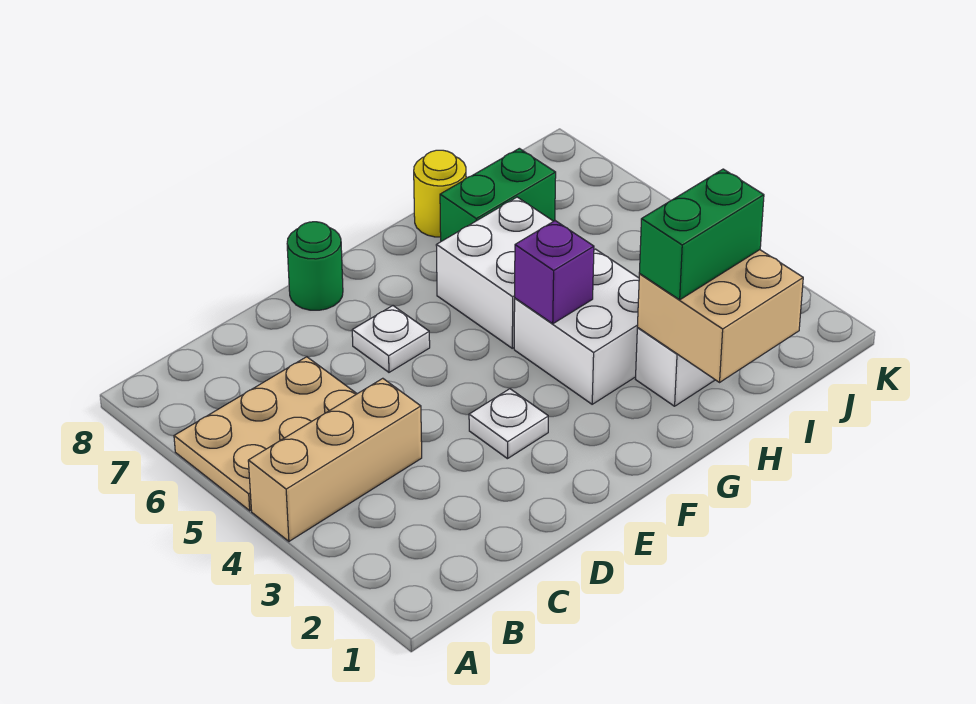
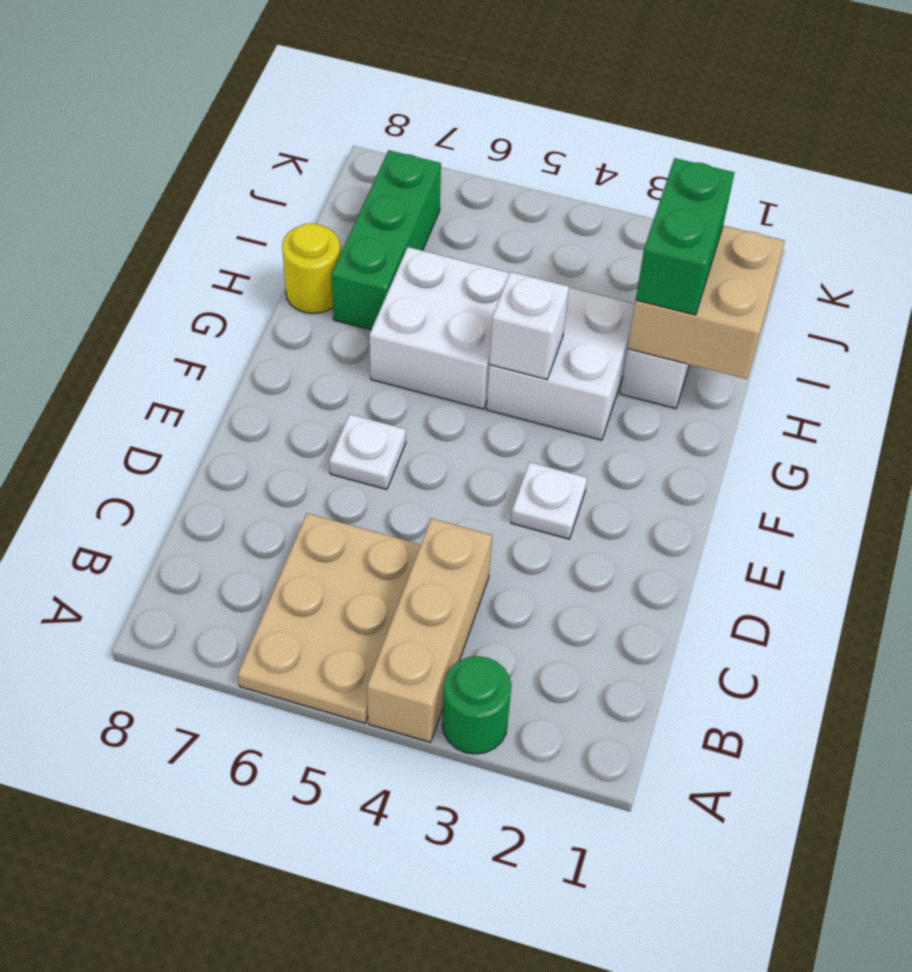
green round brick E8 level 1 -> green round brick A3 level 1
purple brick G4 level 2 -> white brick G4 level 2
green brick H7:I7 level 1 -> green brick H7:J7 level 1

